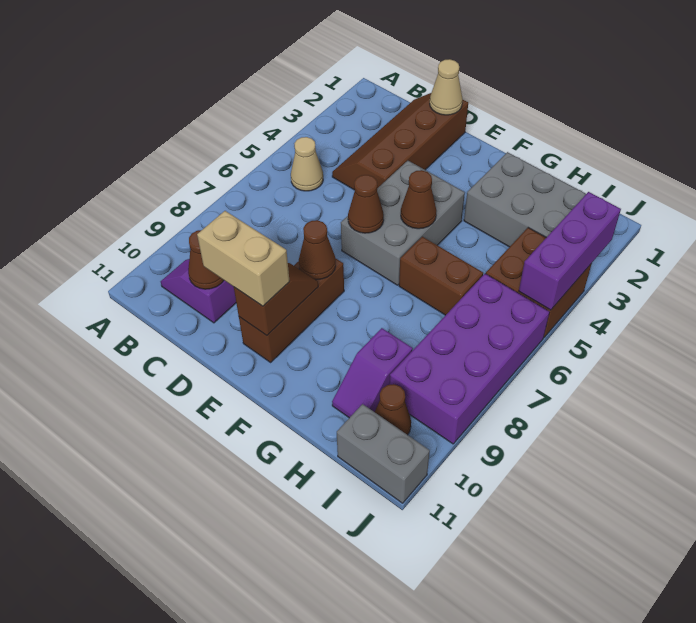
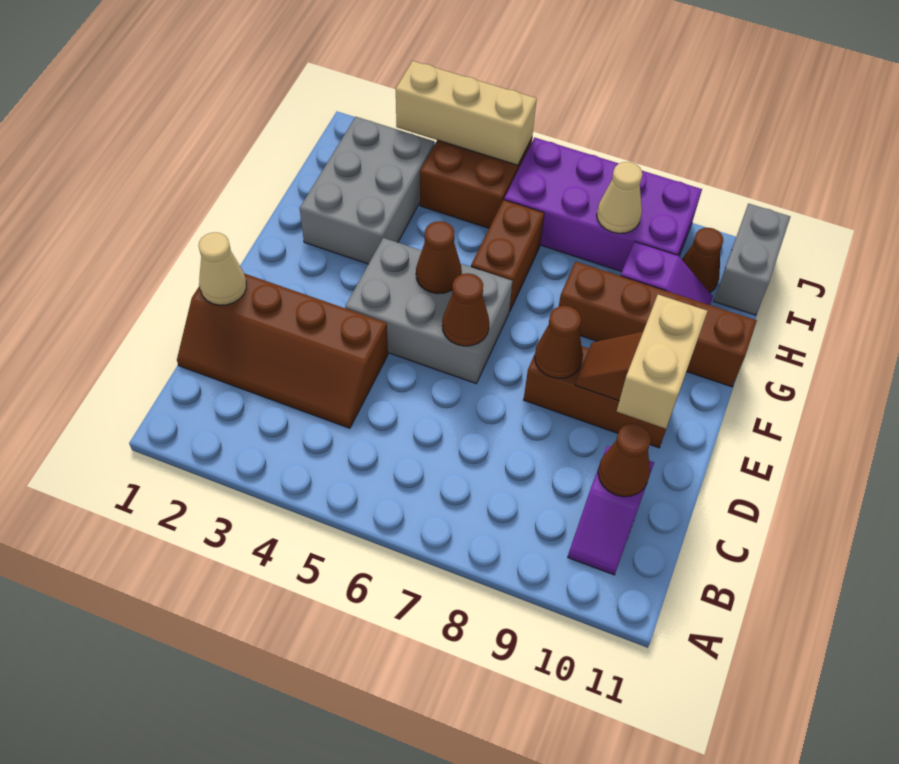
tan cone B5 level 1 -> tan cone I8 level 2
none -> brown brick G8:G11 level 1
purple brick J3:J5 level 2 -> tan brick J3:J5 level 2

